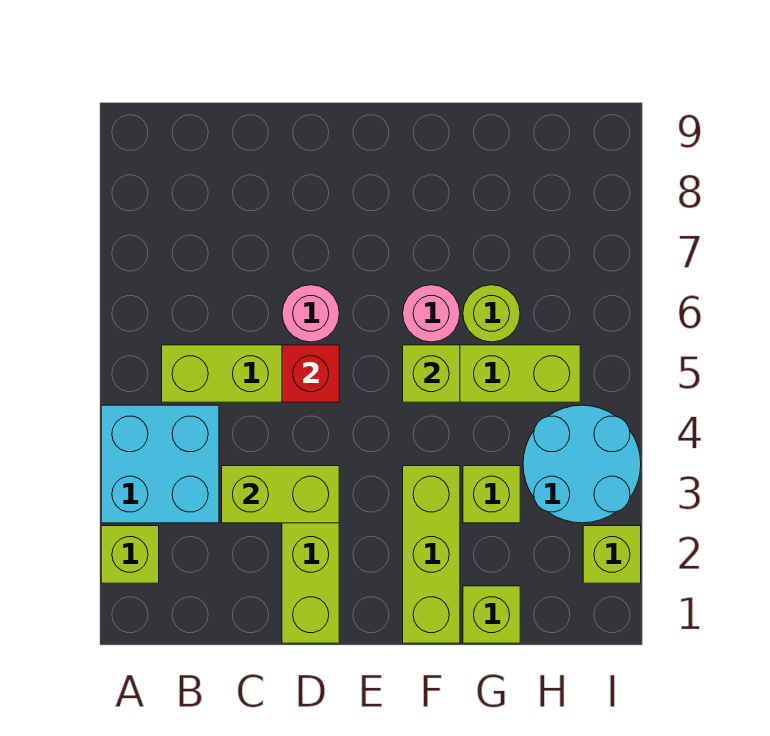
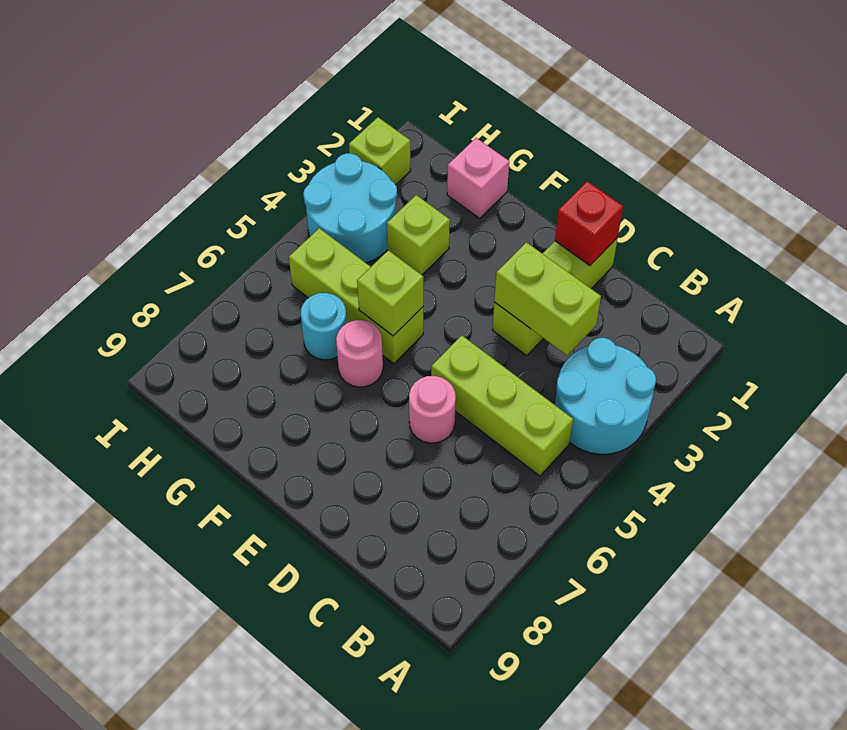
lime brick A2 level 1 -> none
cyan brick A3:B4 level 1 -> cyan round brick A3:B4 level 1
red brick D5 level 2 -> red brick D1 level 2
lime brick F1:F3 level 1 -> none
lime brick G1 level 1 -> pink brick G1 level 1
lime round brick G6 level 1 -> cyan round brick G6 level 1

